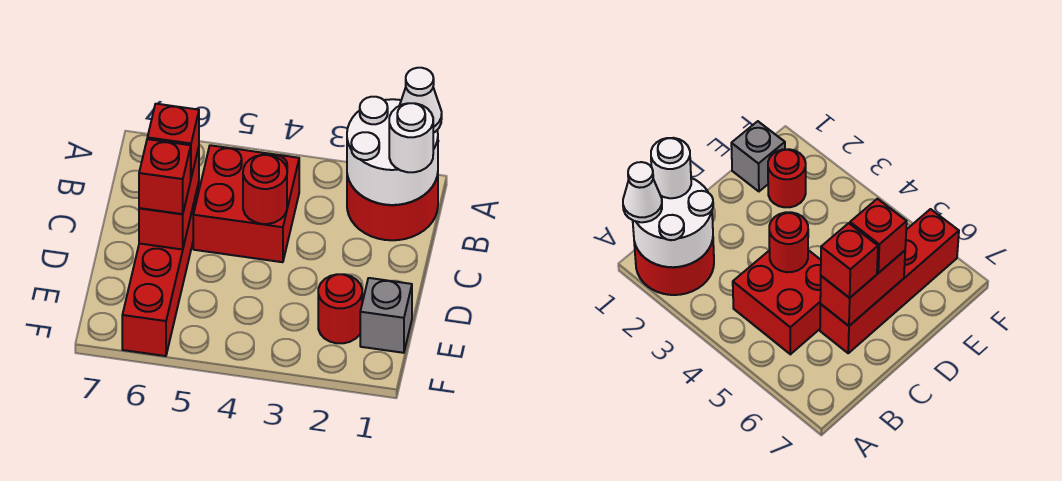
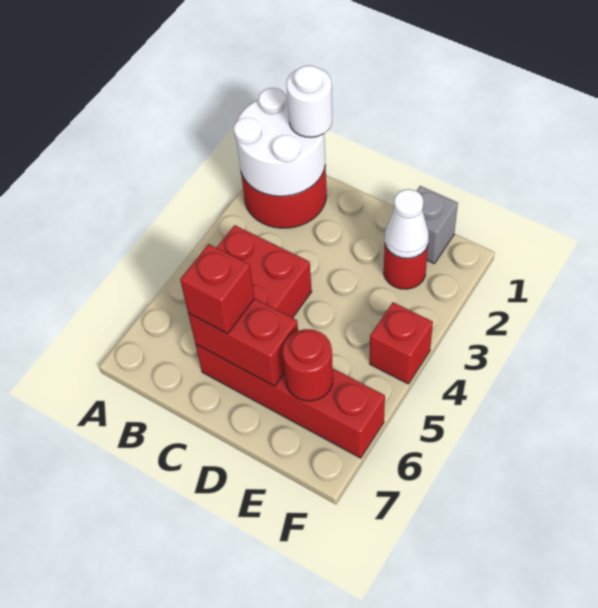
white cone A1 level 3 -> white cone E2 level 2
red round brick C4 level 2 -> red round brick E6 level 2
red brick D6 level 3 -> red brick F4 level 1

